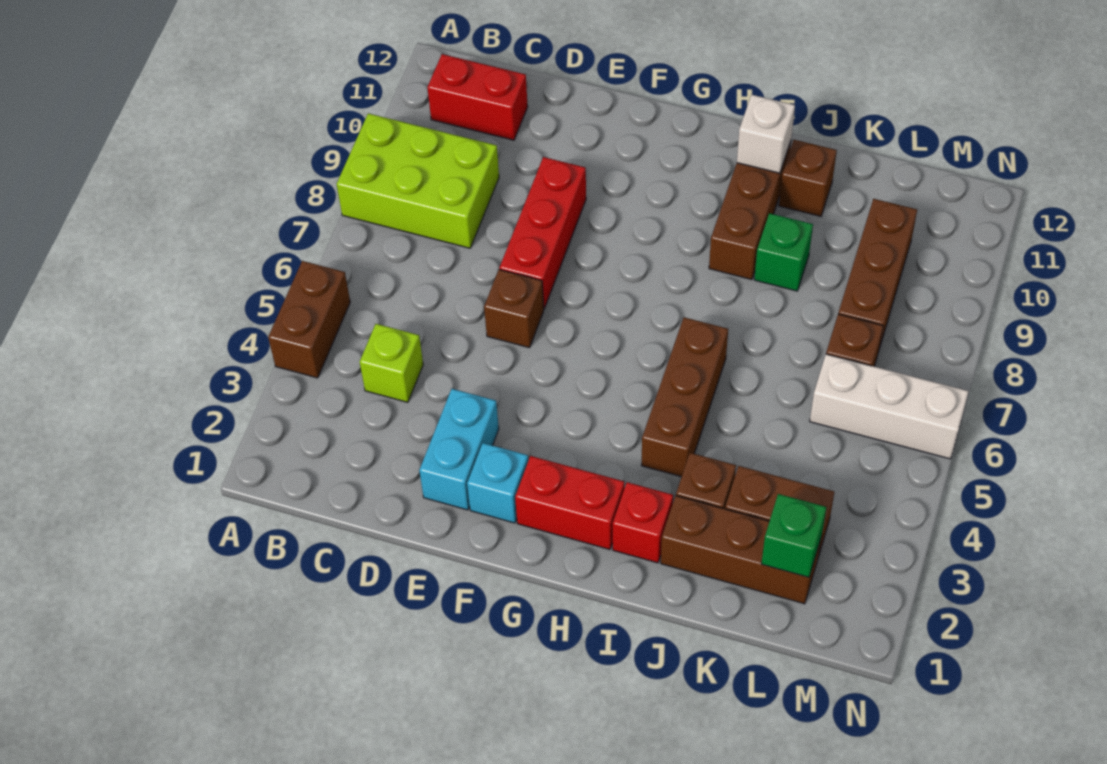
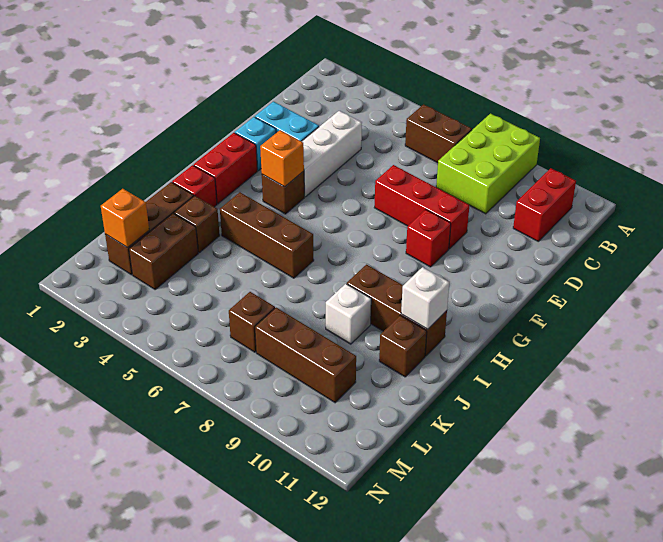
brown brick A4:A5 level 1 -> brown brick B6:B7 level 1
lime brick C4 level 1 -> none
brown brick E6 level 1 -> brown brick G4 level 1
none -> red brick F9 level 1
none -> orange brick G4 level 2
green brick J9 level 1 -> white brick J9 level 1
green brick L2 level 2 -> orange brick L2 level 2
white brick L6:N6 level 1 -> white brick D4:F4 level 1

